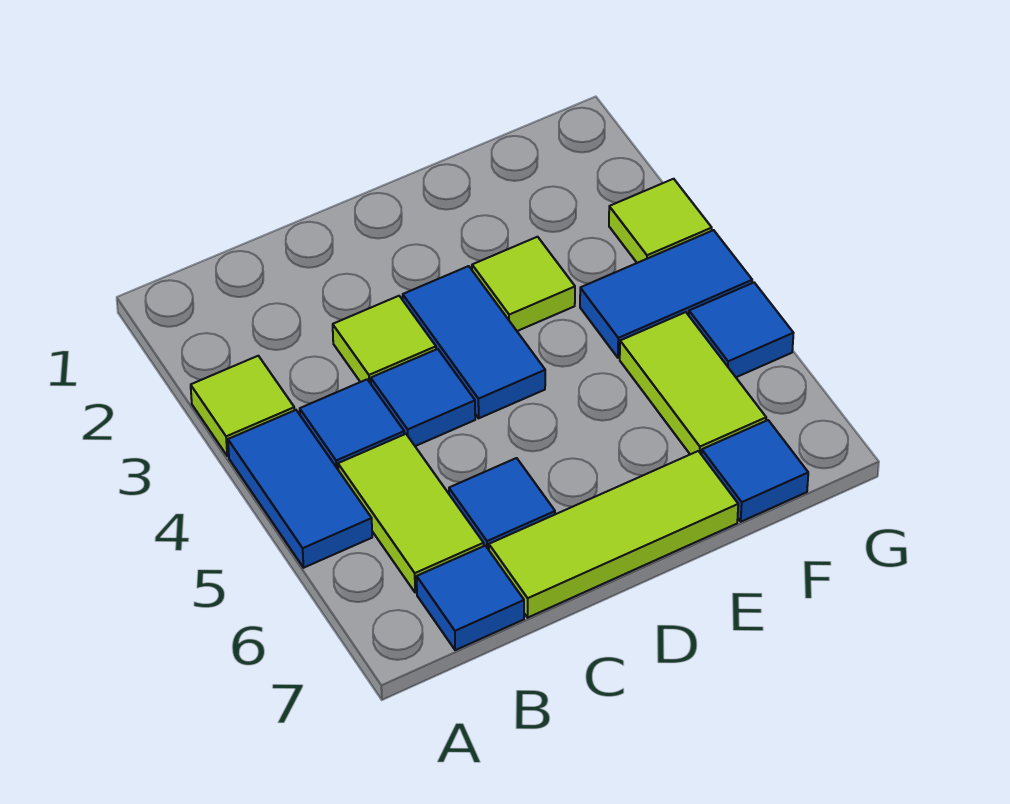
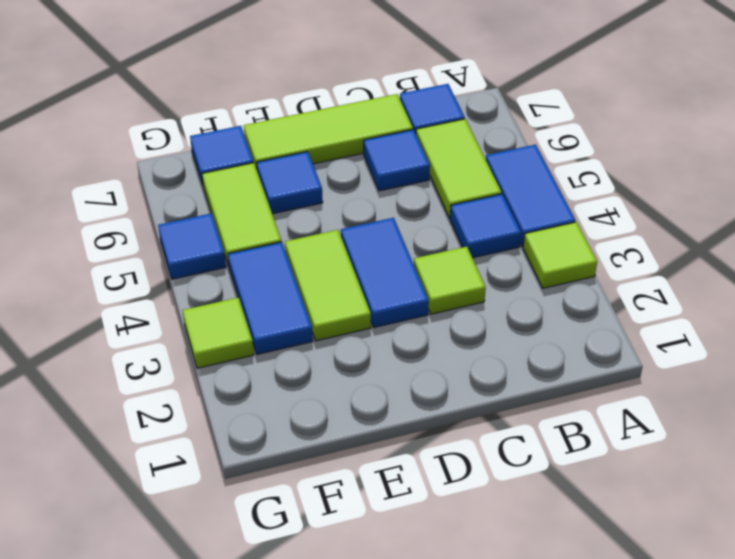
blue tile C4 level 1 -> blue tile E6 level 1
lime tile E3 level 1 -> lime tile E3:E4 level 1
blue tile F4:G4 level 1 -> blue tile F3:F4 level 1

